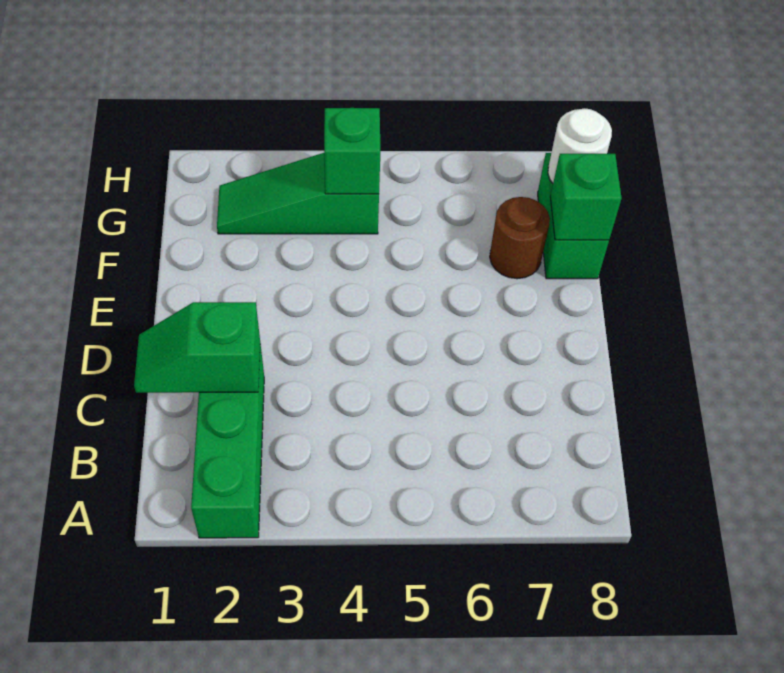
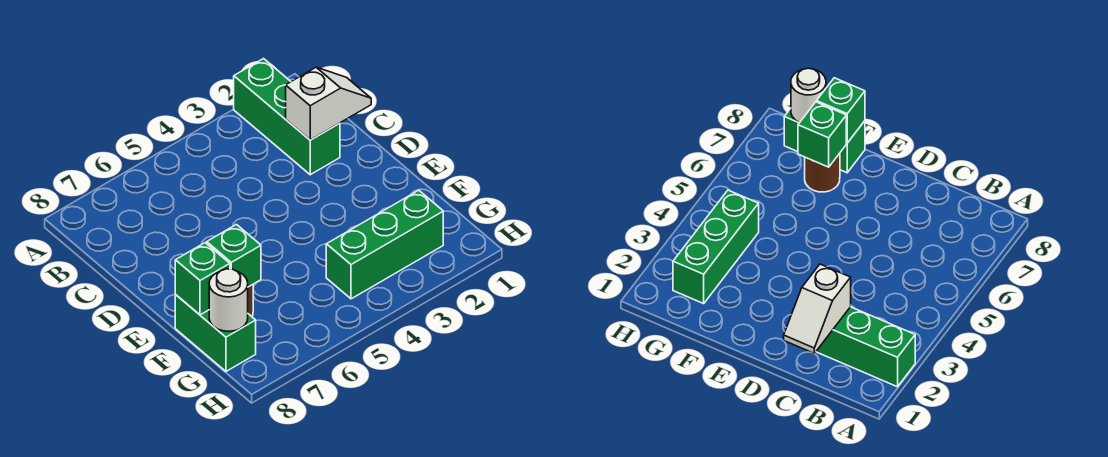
green slope C1:C2 level 2 top 2 -> white slope C1:C2 level 2 top 2
green slope G2:G4 level 1 top 4 -> green brick G2:G4 level 1
green brick G4 level 2 -> green brick F7 level 2

